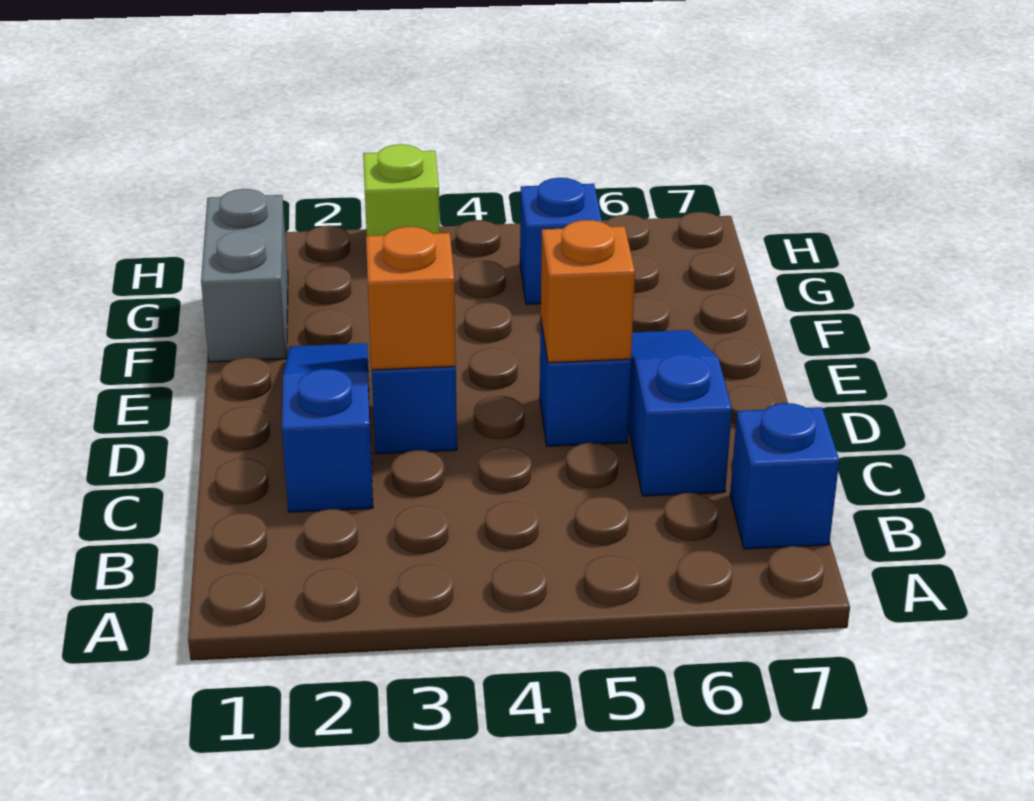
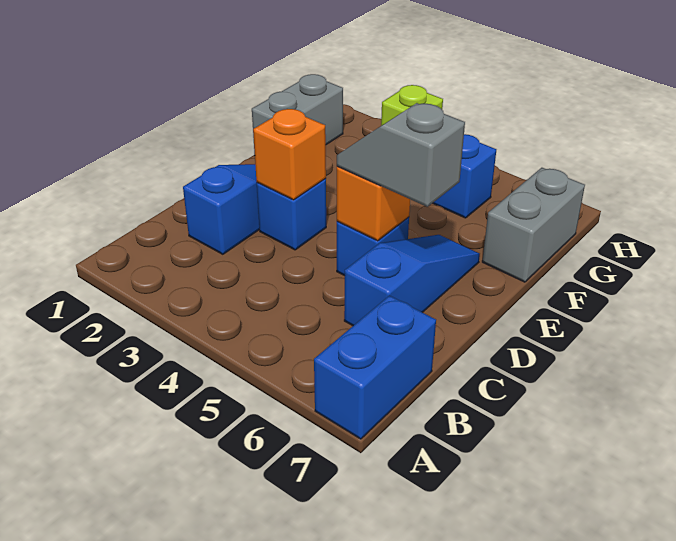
blue brick B7 level 1 -> blue brick A7:B7 level 1
none -> grey slope D5:D6 level 3 top 6
none -> grey brick F7:G7 level 1

